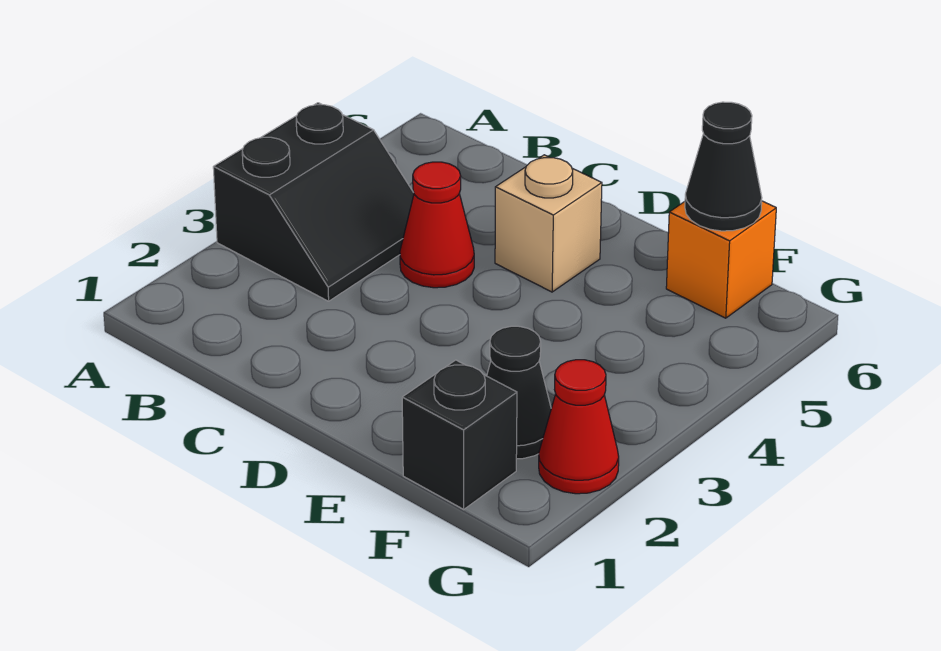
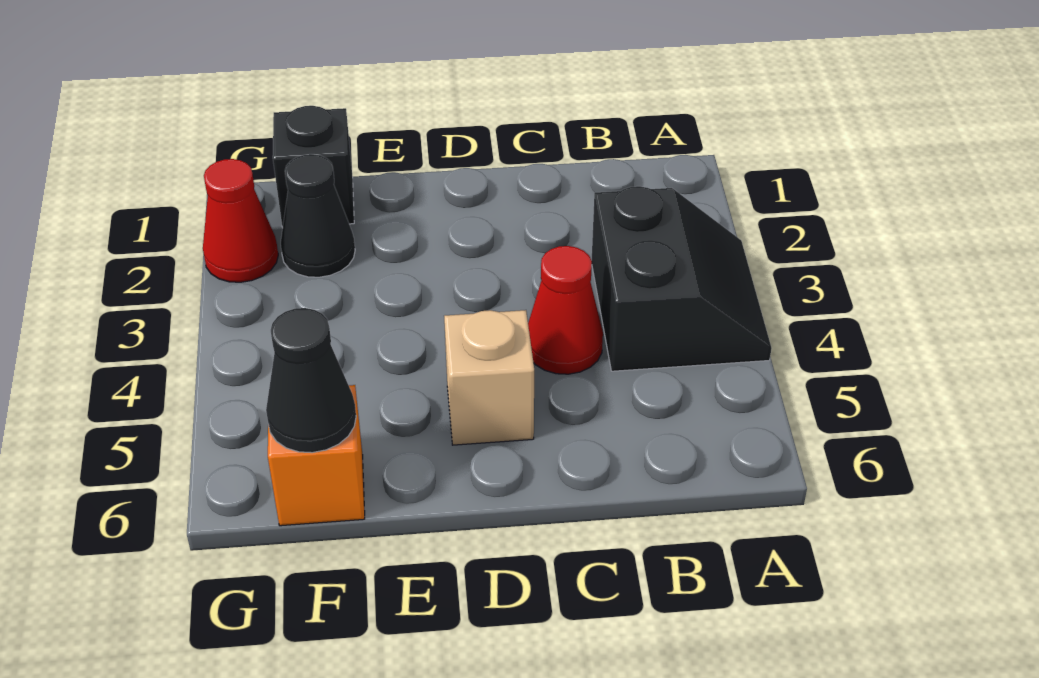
black slope A3:B4 level 1 top A -> black slope A3:B4 level 1 top B

